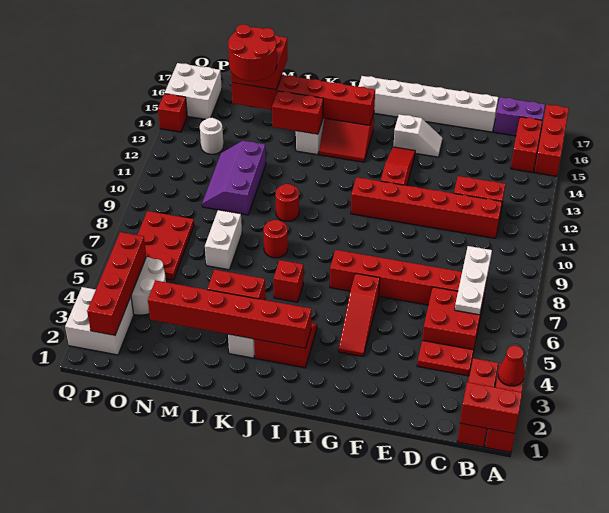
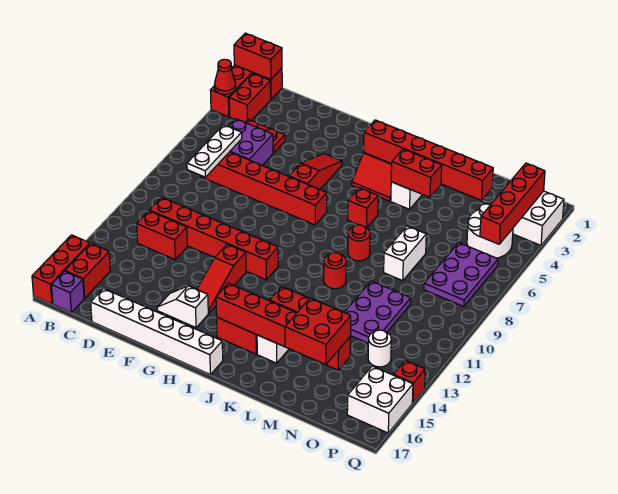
purple brick B17:C17 level 1 -> purple brick B17 level 1
red brick C5:D6 level 1 -> purple brick C5:D6 level 1
purple slope M10:N12 level 1 top M -> purple plate M10:N12 level 1
red round brick M14:N15 level 4 -> none
red plate O6:P8 level 1 -> purple plate O6:P8 level 1

